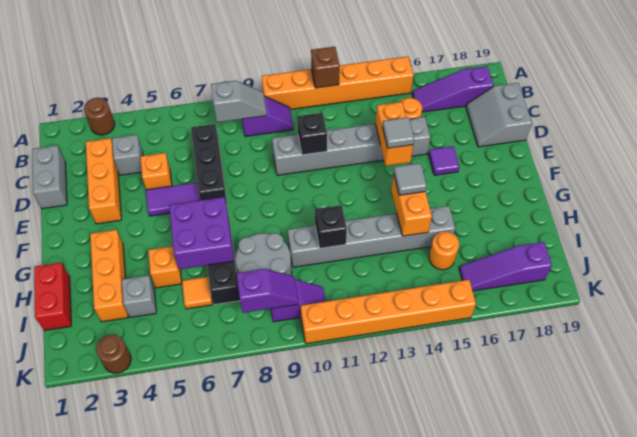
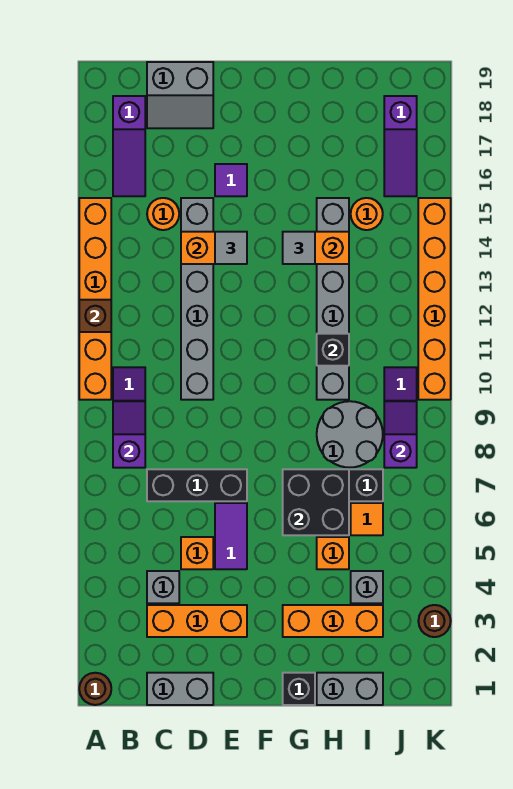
brown round brick A3 level 1 -> brown round brick A1 level 1
grey slope B8:B9 level 2 top 8 -> purple slope B8:B9 level 2 top 8
black brick D11 level 2 -> black brick G1 level 1
purple brick G6:H7 level 2 -> black brick G6:H7 level 2
red brick H1:I1 level 1 -> grey brick H1:I1 level 1

